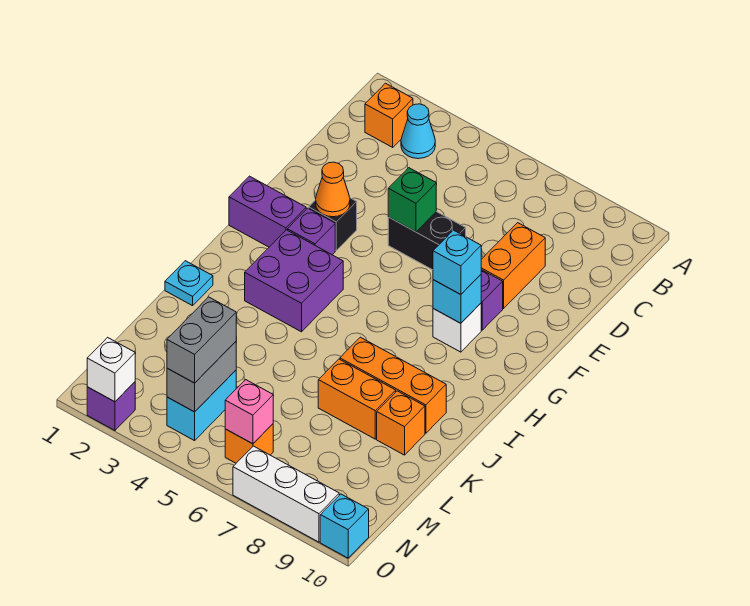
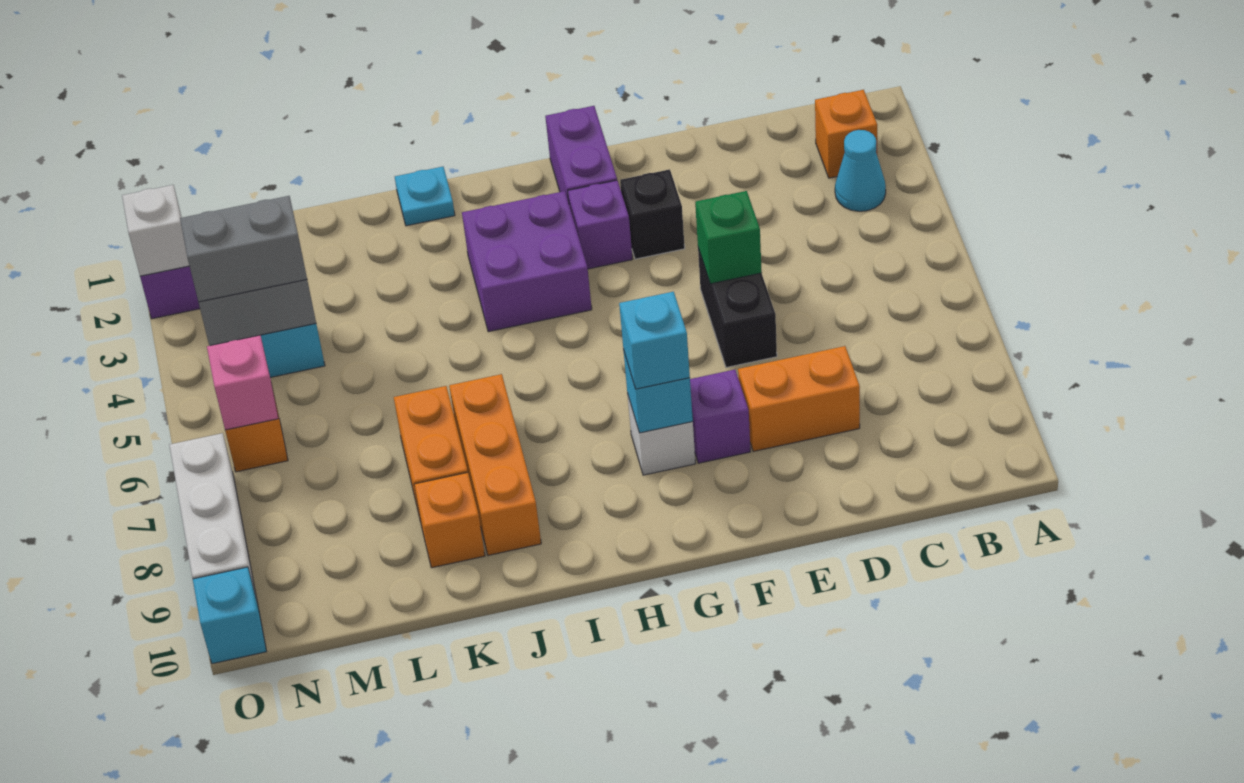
orange cone F3 level 2 -> none

